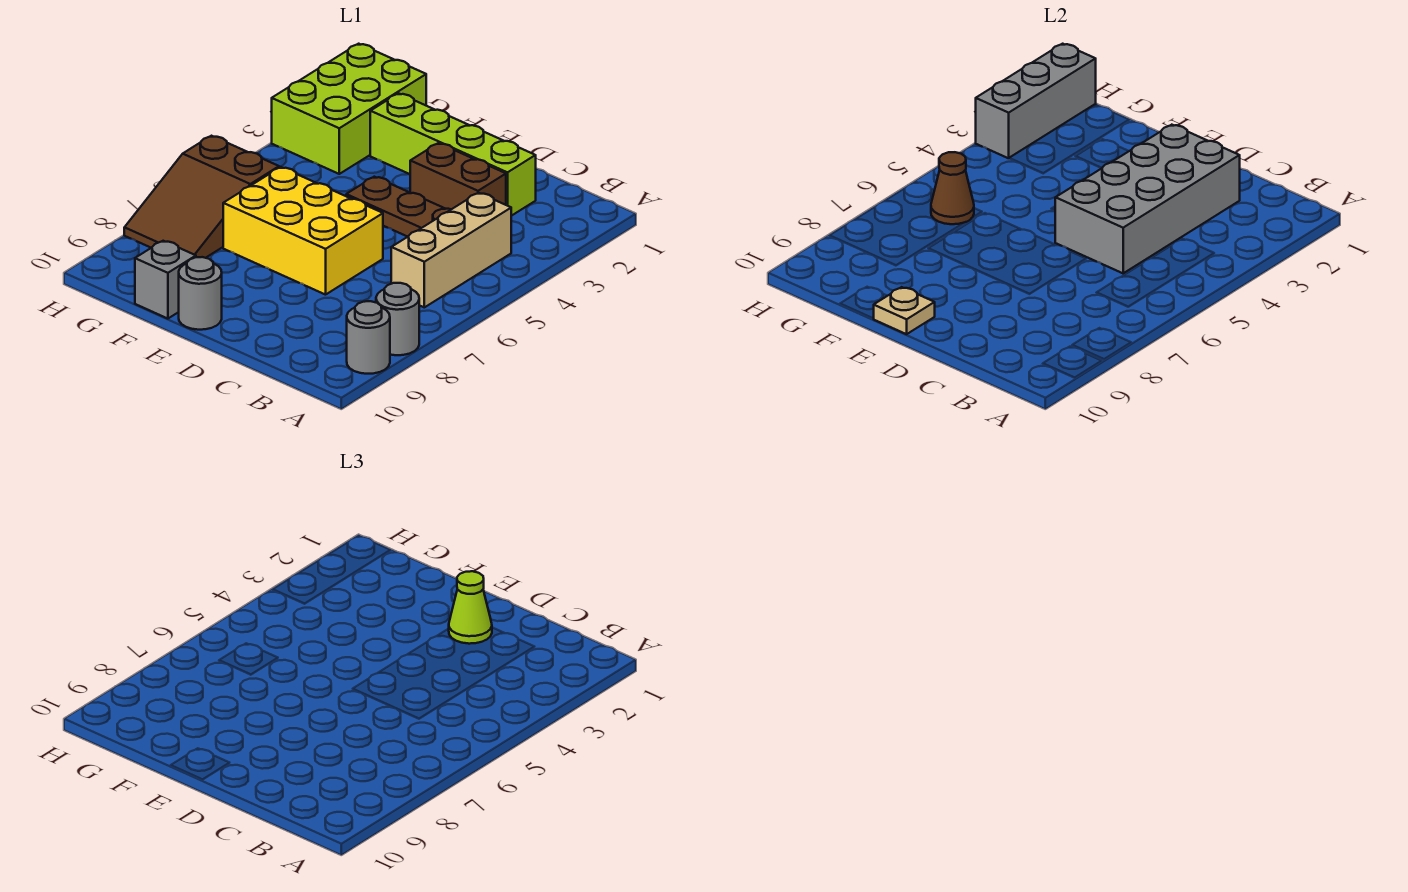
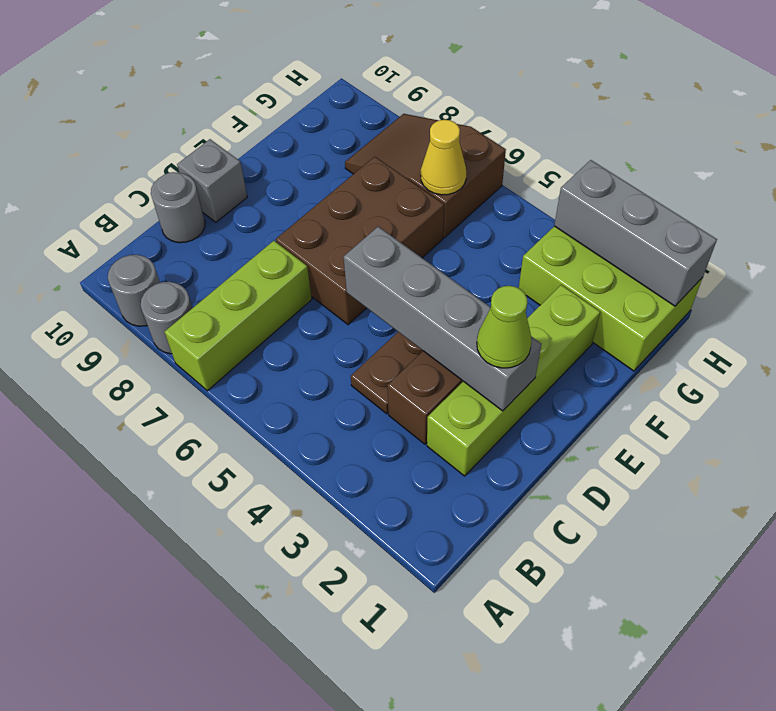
none -> lime brick A7:C7 level 1
tan brick B4:B6 level 1 -> none
grey brick C2:D5 level 2 -> grey brick D2:D5 level 2
yellow brick D6:F7 level 1 -> brown brick D6:F7 level 1
grey round brick E10 level 1 -> grey round brick C10 level 1
tan plate E10 level 2 -> none
grey brick F10 level 1 -> grey brick D10 level 1
brown cone G6 level 2 -> yellow cone G6 level 2

